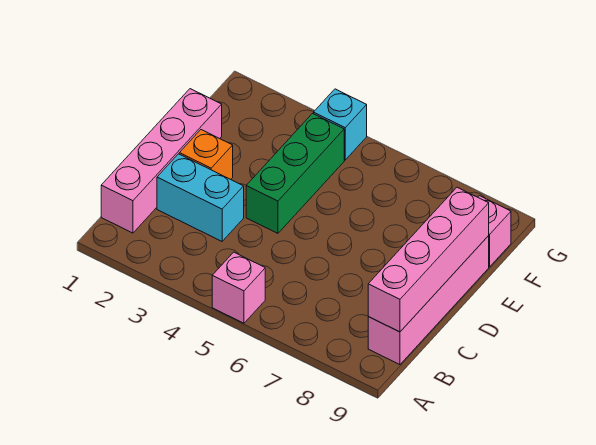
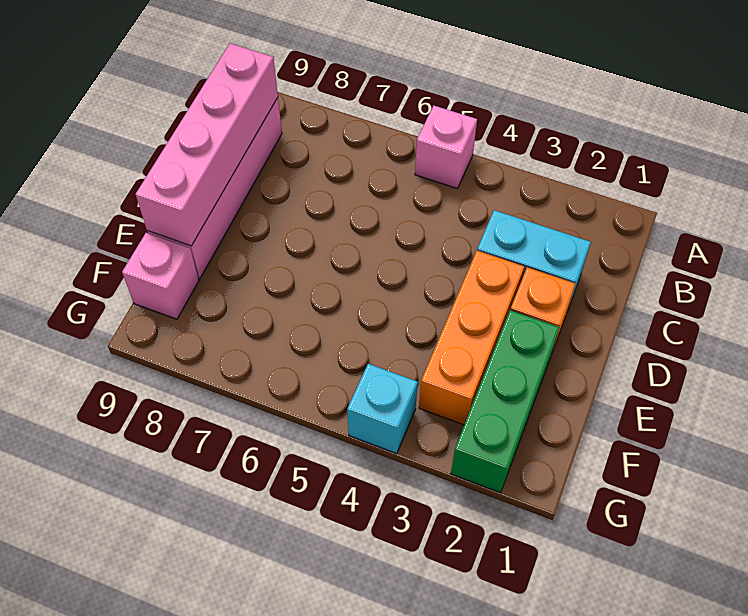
pink brick B1:E1 level 1 -> none
none -> orange brick D3:F3 level 1
green brick D4:F4 level 1 -> green brick E2:G2 level 1

